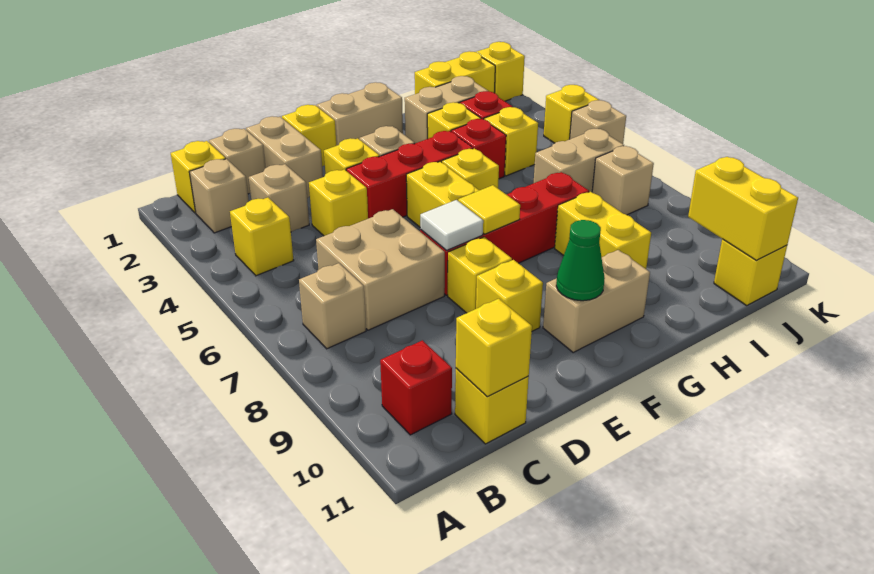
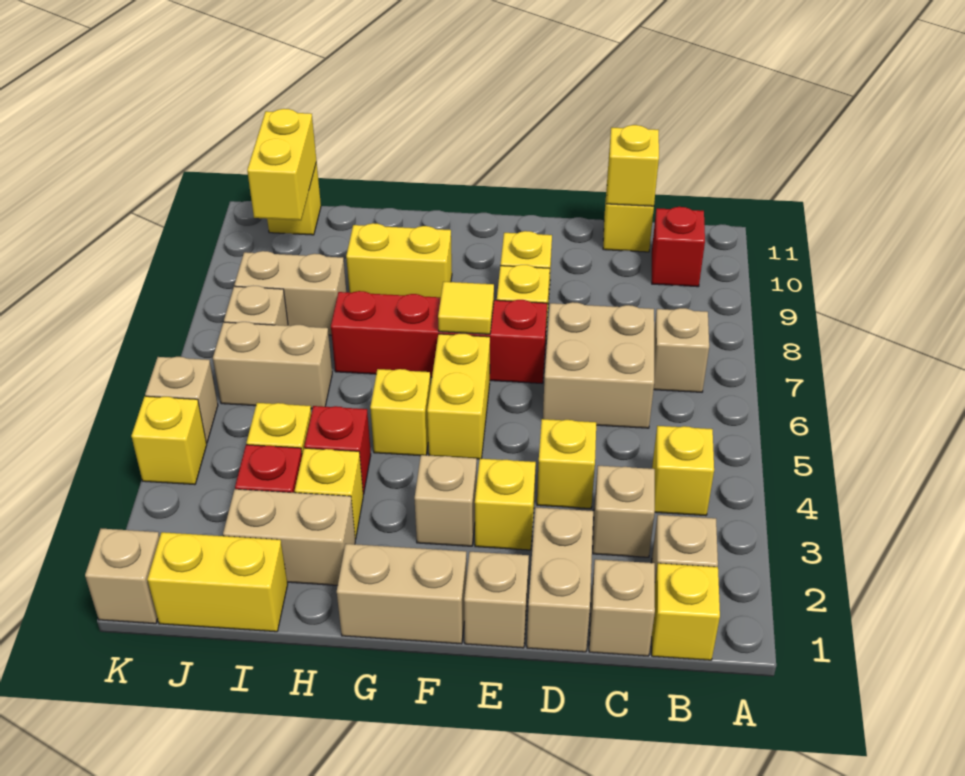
yellow brick E1 level 1 -> tan brick E1 level 1
red brick E4:G4 level 1 -> none
white tile E7 level 2 -> none
tan brick F10:G10 level 1 -> tan brick I8:J8 level 1
green cone F10 level 2 -> none
yellow brick H8:H9 level 1 -> yellow brick G9:H9 level 1
yellow brick K1 level 1 -> tan brick K1 level 1

